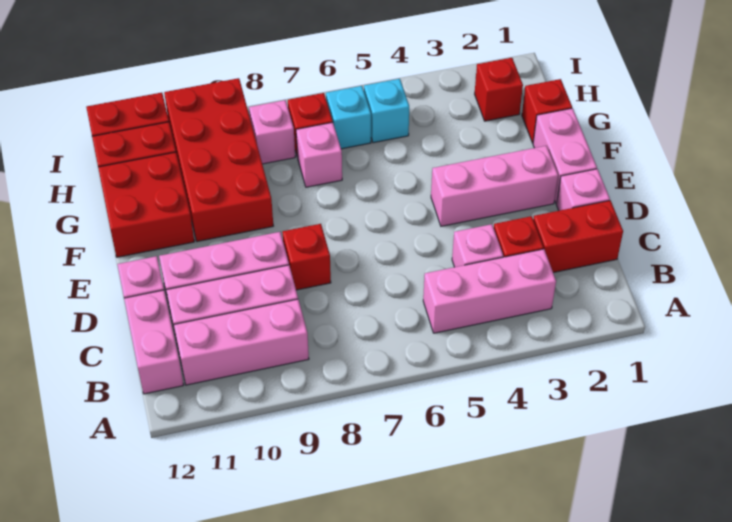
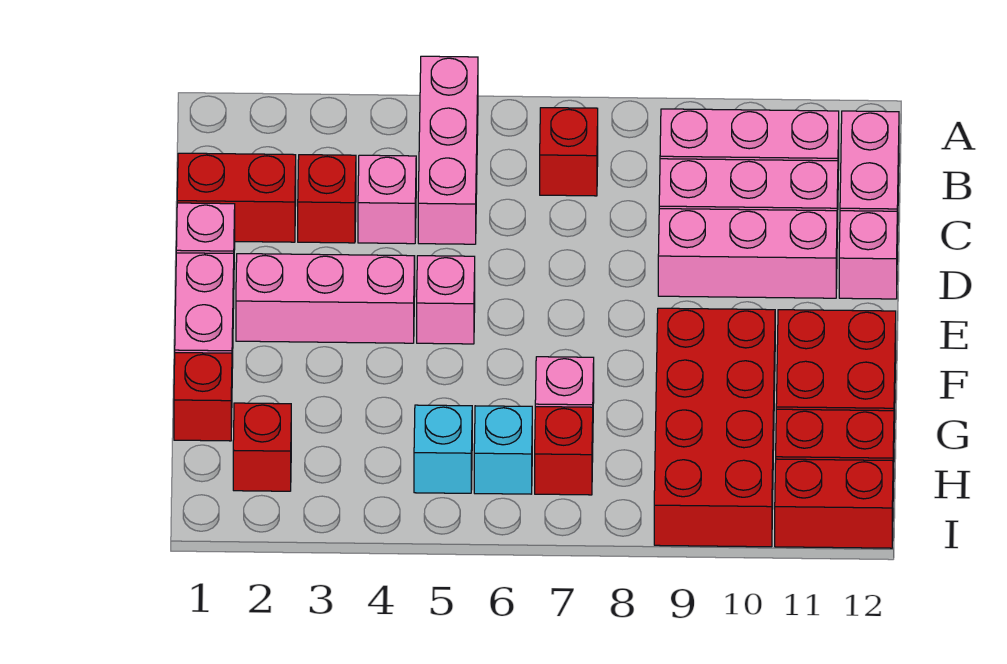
pink brick B3:B5 level 1 -> pink brick A5:C5 level 1
red brick D8 level 1 -> red brick B7 level 1
pink brick H8 level 1 -> pink brick E5 level 1

